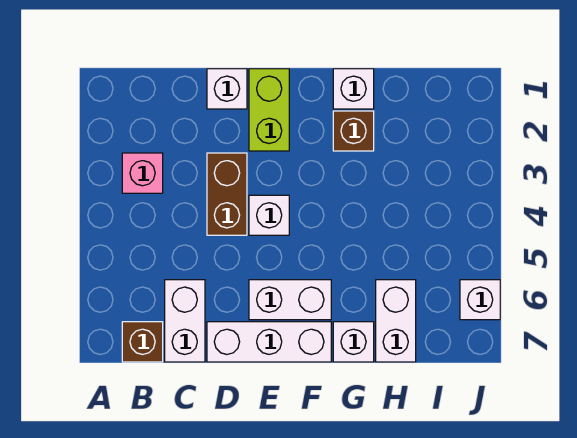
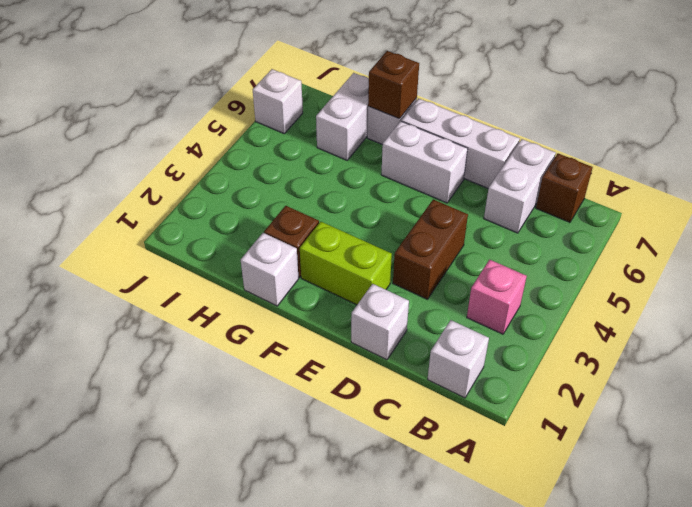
lime brick E1:E2 level 1 -> lime brick E2:F2 level 1
white brick E4 level 1 -> white brick B1 level 1
none -> brown brick G7 level 2

